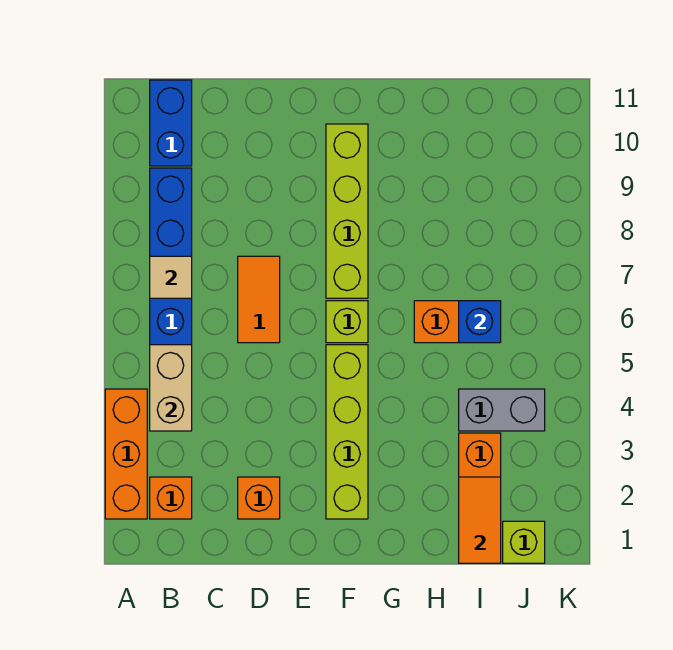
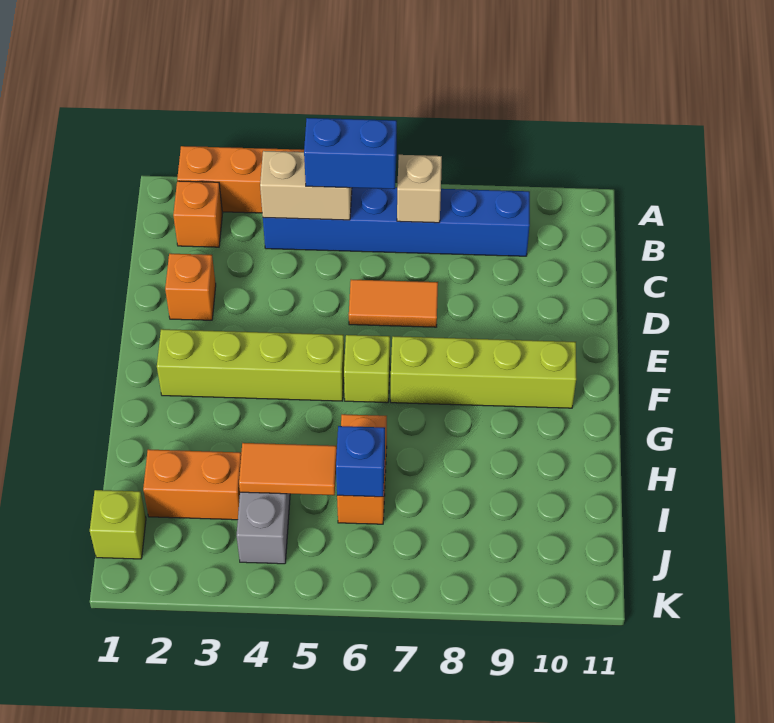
tan tile B7 level 2 -> tan brick B7 level 2
blue brick B10:B11 level 1 -> blue brick B5:B6 level 3
orange tile I1:I2 level 2 -> orange tile I4:I5 level 2

